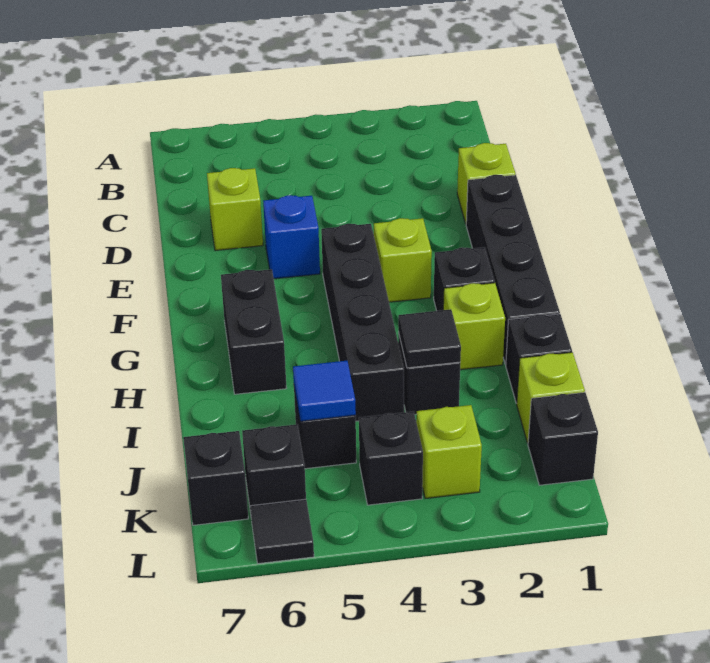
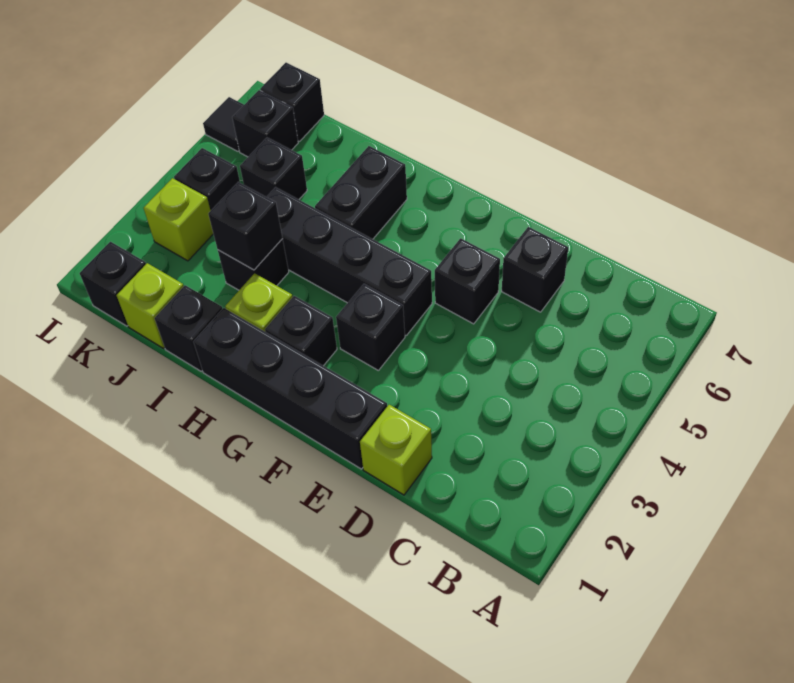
lime brick D6 level 1 -> black brick D6 level 1
blue brick E5 level 1 -> black brick E5 level 1
lime brick F3 level 1 -> black brick F3 level 1
black brick G6:H6 level 1 -> black brick H5:H6 level 1
black tile I3 level 2 -> black brick I3 level 2
blue tile J5 level 2 -> none

